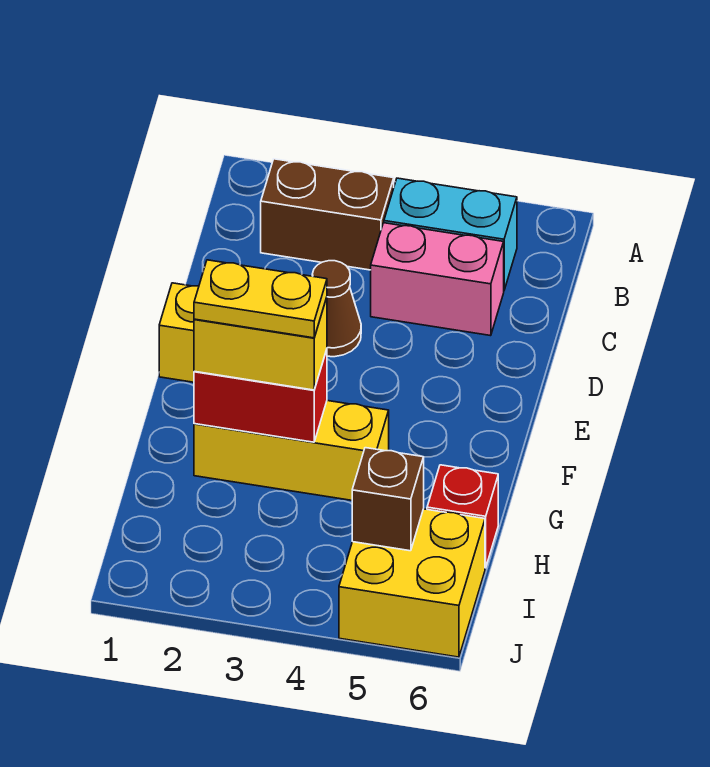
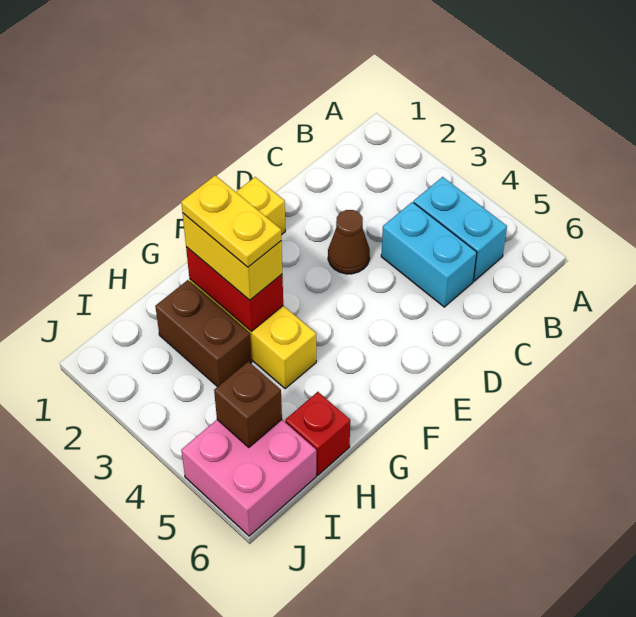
brown brick B2:B3 level 1 -> brown brick H2:H3 level 1
pink brick C4:C5 level 1 -> cyan brick C4:C5 level 1
yellow brick I5:J6 level 1 -> pink brick I5:J6 level 1

